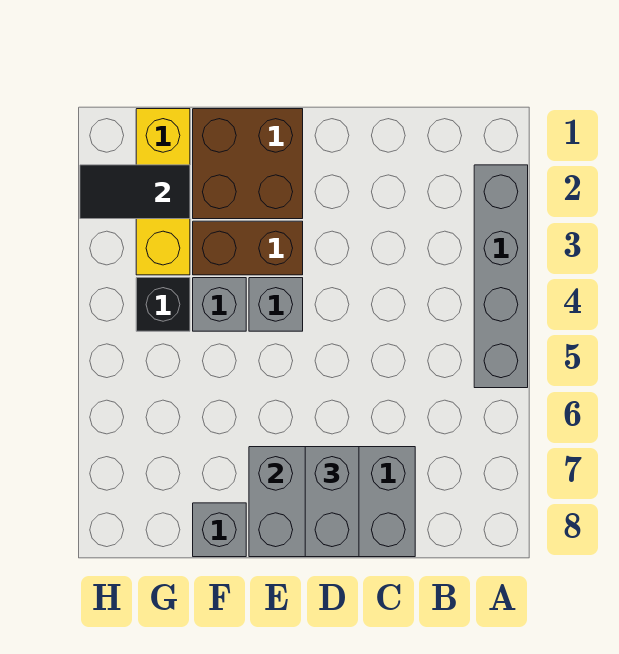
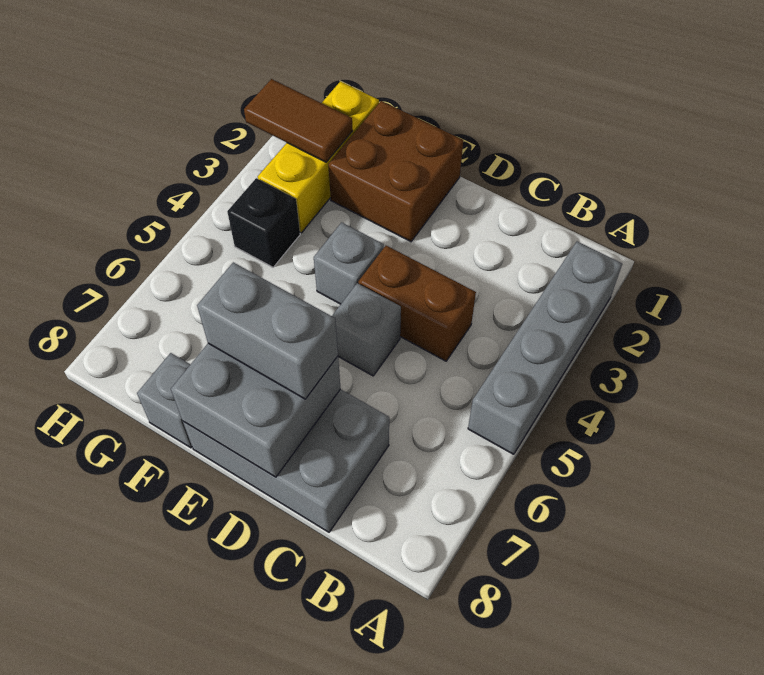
grey brick D7:D8 level 3 -> grey brick D7:E7 level 3
brown brick E3:F3 level 1 -> brown brick C4:D4 level 1
grey brick F4 level 1 -> grey brick D5 level 1
black tile G2:H2 level 2 -> brown tile G2:H2 level 2

